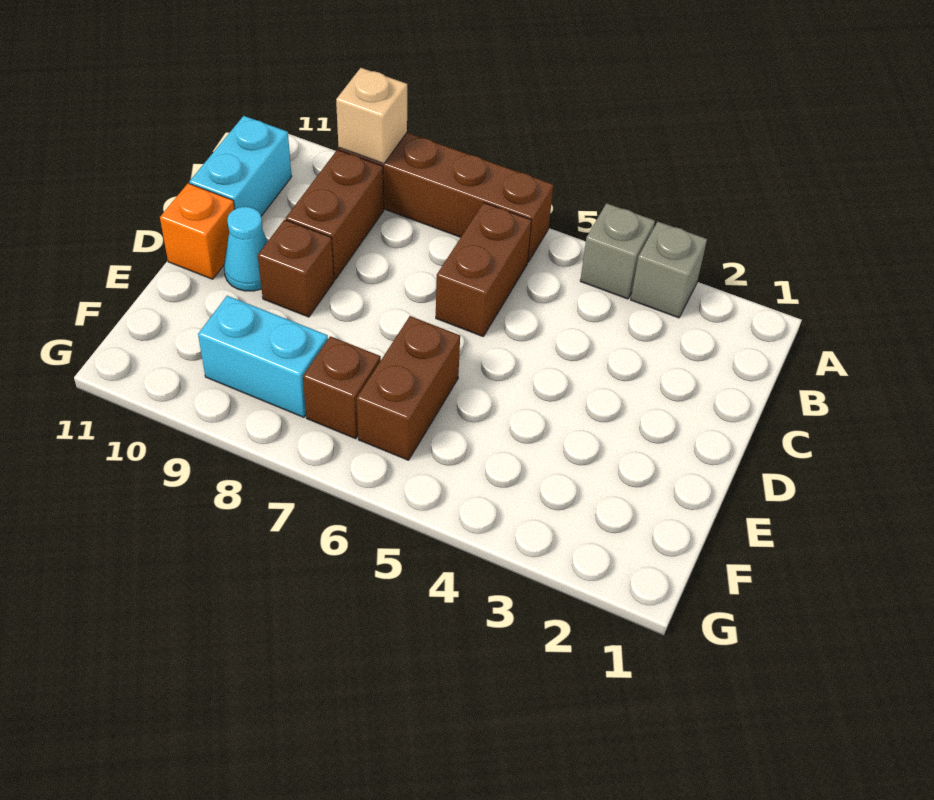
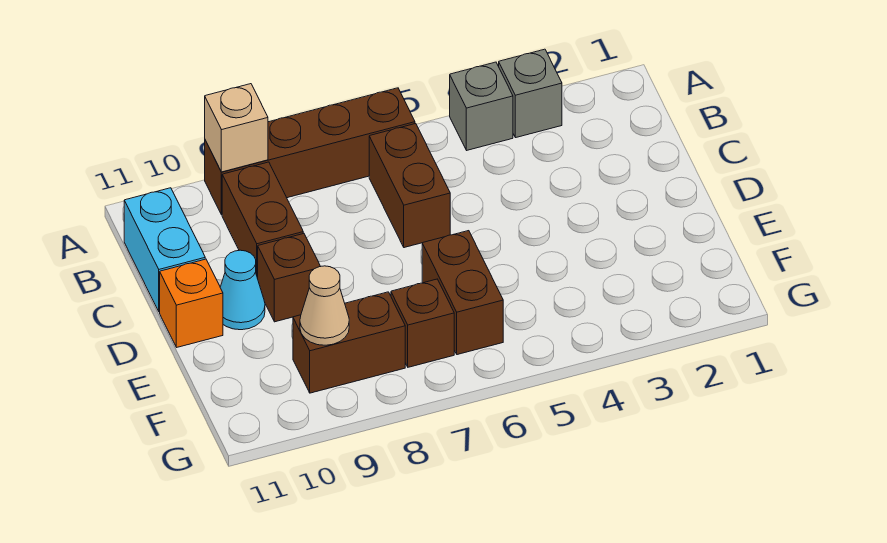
cyan brick F8:F9 level 1 -> brown brick F8:F9 level 1
none -> tan cone F9 level 2

